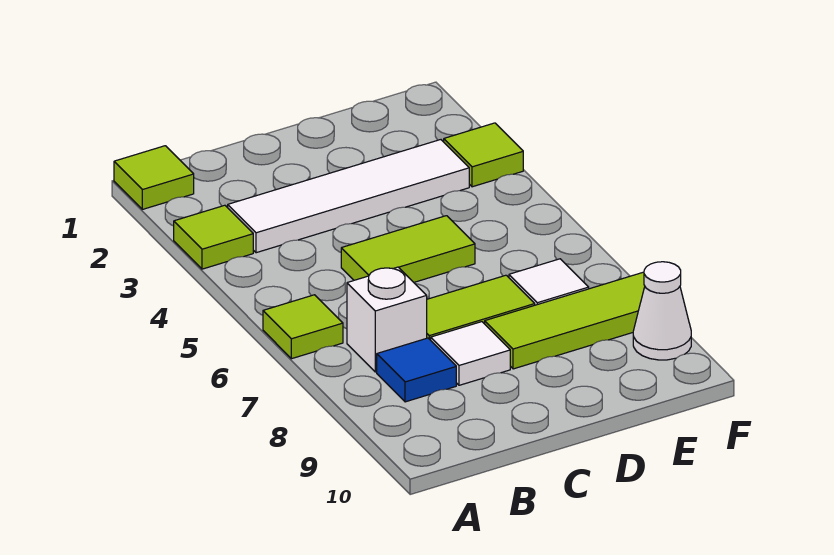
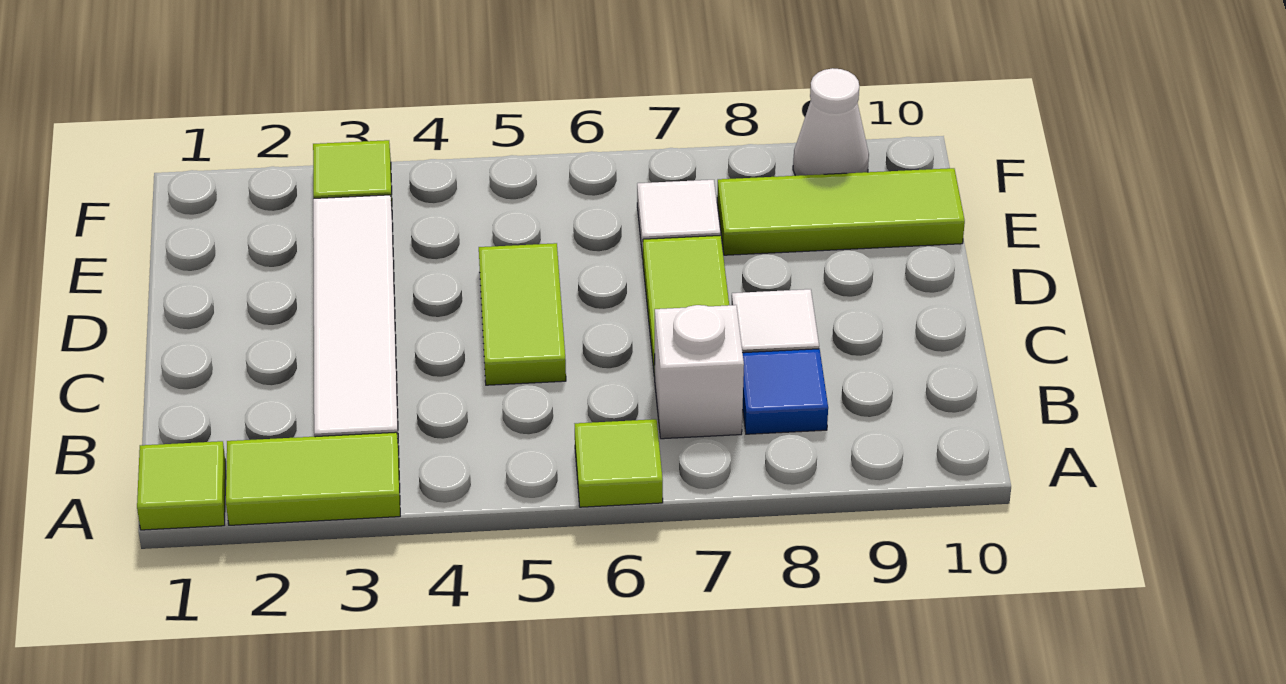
lime tile A3 level 1 -> lime tile A2:A3 level 1
lime tile D8:F8 level 1 -> lime tile E8:E10 level 1

